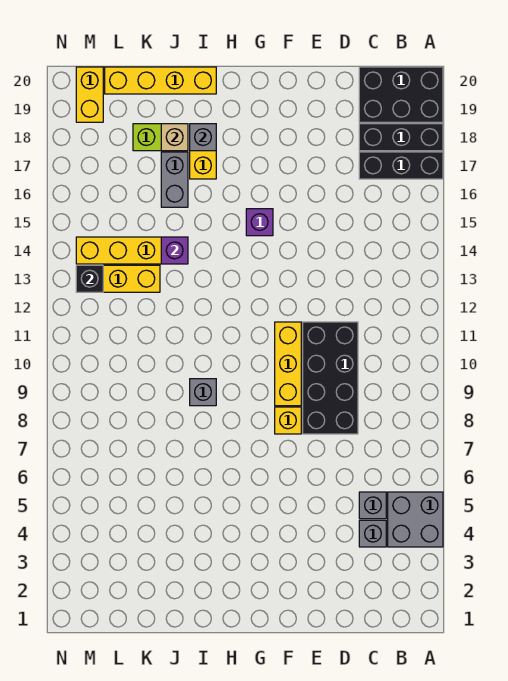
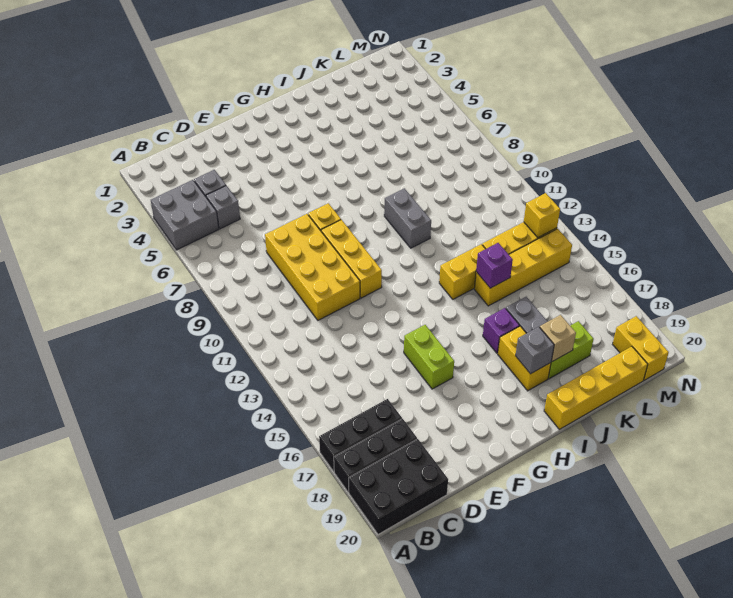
black brick D8:E11 level 1 -> yellow brick D8:E11 level 1
none -> lime brick F15:F16 level 1
purple brick G15 level 1 -> purple brick I16 level 1
grey brick I9 level 1 -> grey brick I9:I10 level 1
none -> yellow brick I13:J13 level 1
black brick M13 level 2 -> yellow brick M13 level 2

